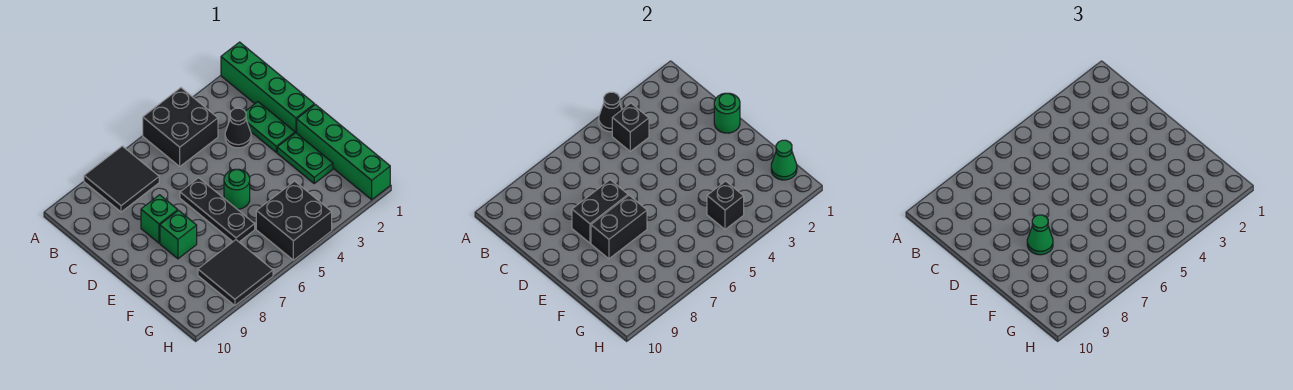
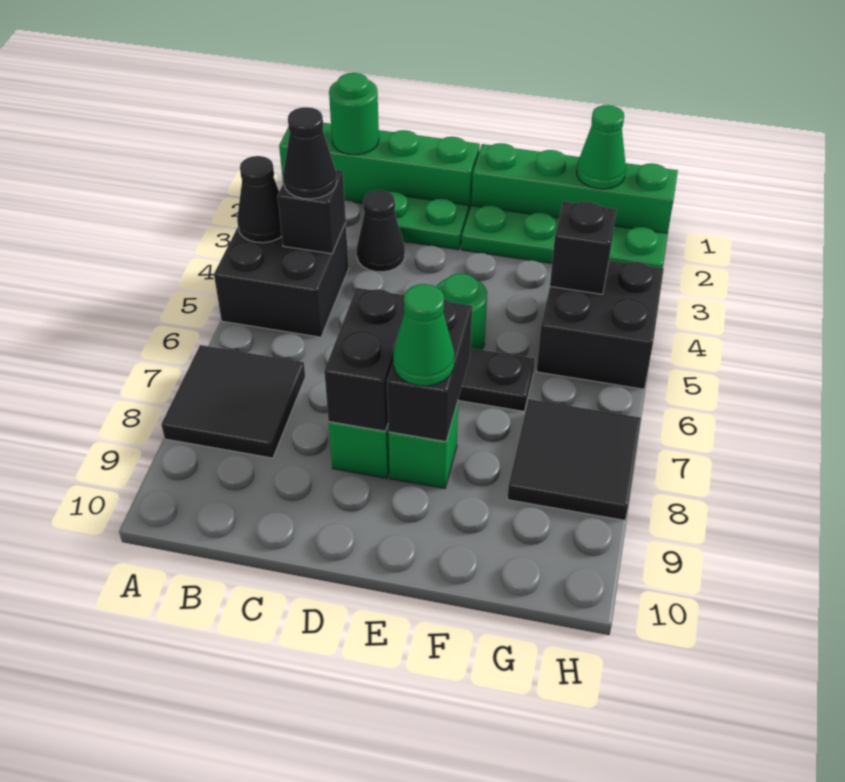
none -> black cone B4 level 3
green round brick D1 level 2 -> green round brick B1 level 2
green plate E2:F2 level 1 -> green plate E2:H2 level 1

